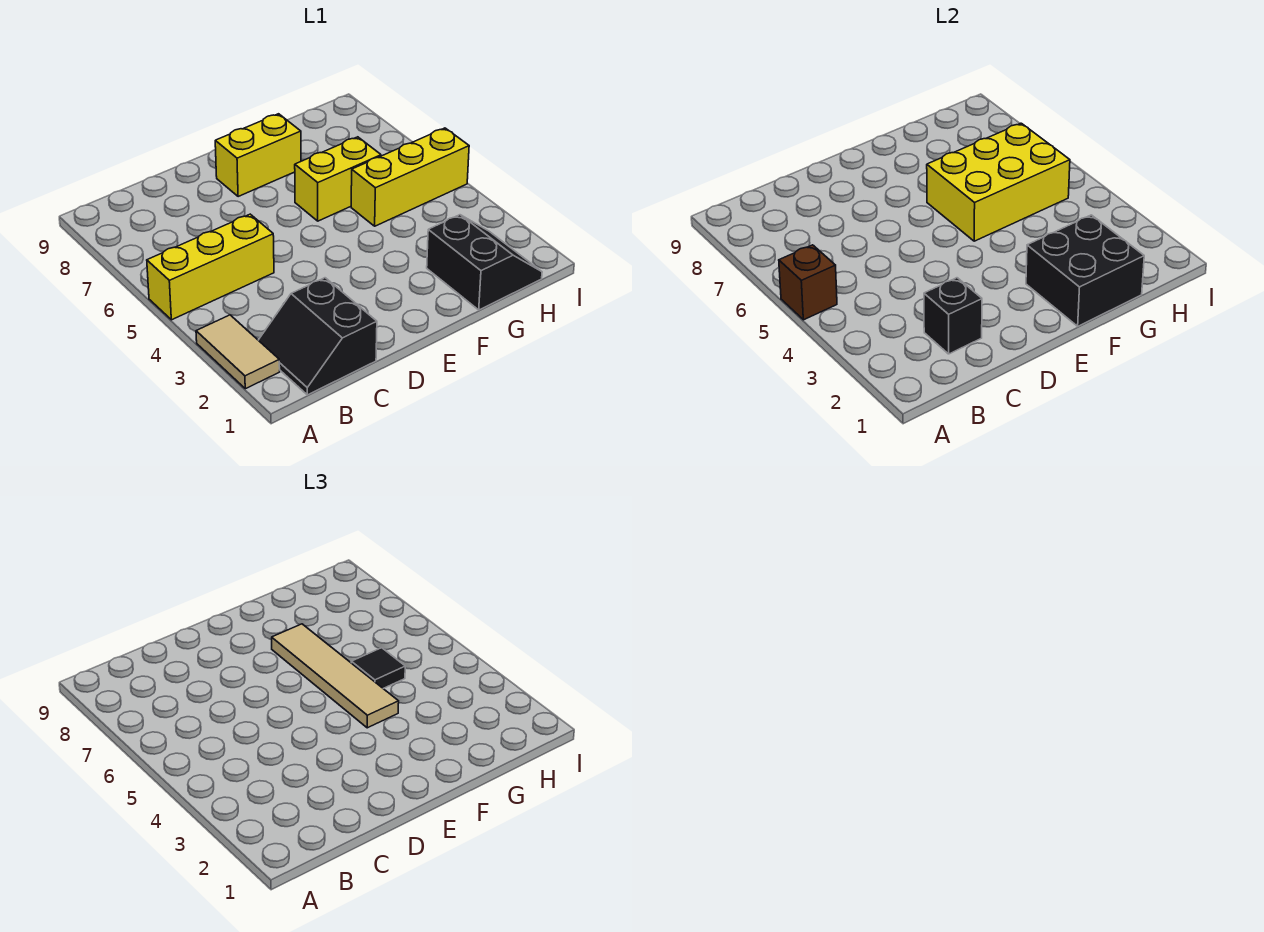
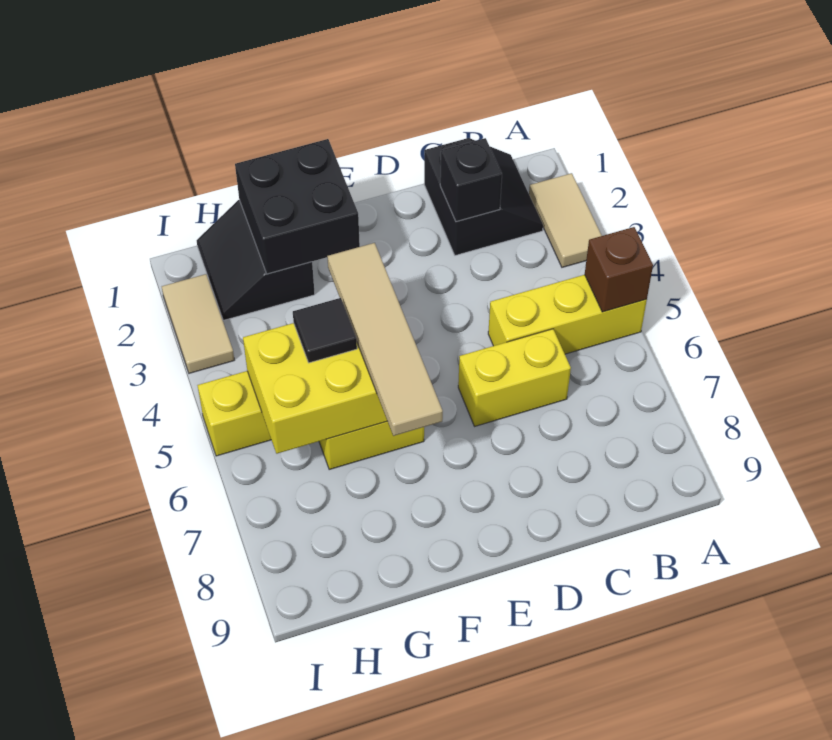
yellow brick E8:F8 level 1 -> yellow brick C6:D6 level 1
none -> tan tile I2:I3 level 1

